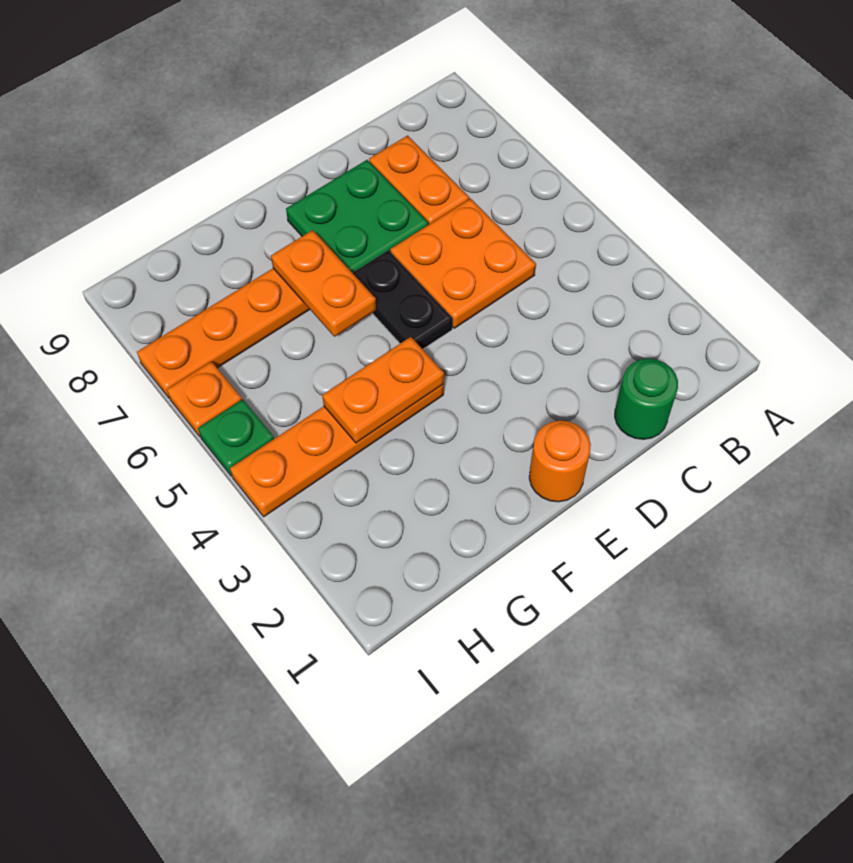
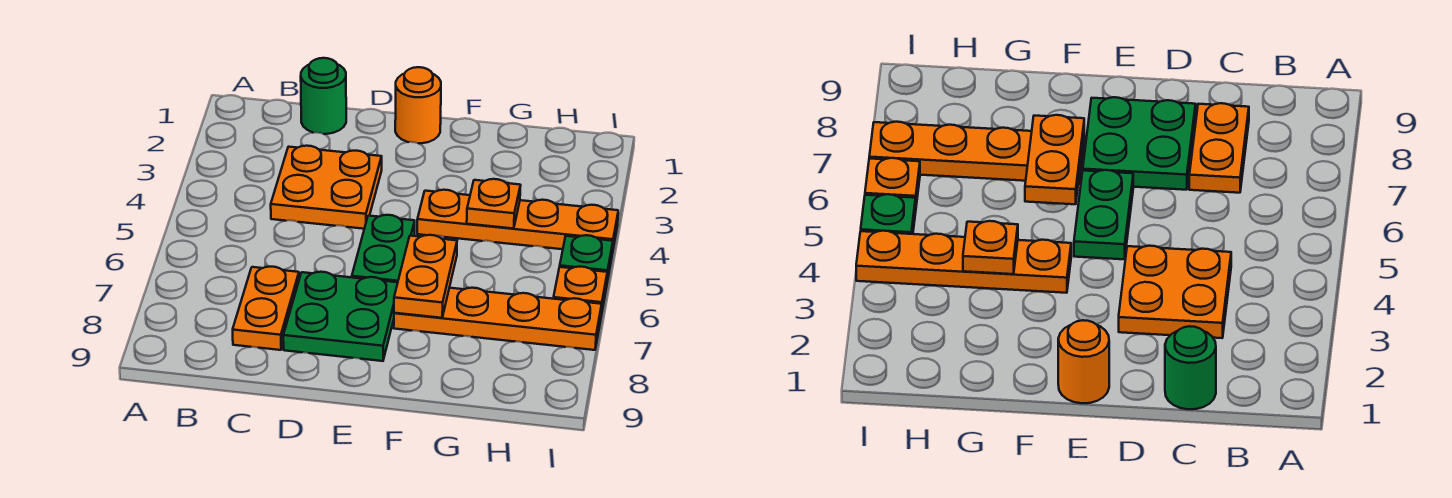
orange plate C5:D6 level 1 -> orange plate C3:D4 level 1
black plate E5:E6 level 1 -> green plate E5:E6 level 1
orange plate F4:G4 level 2 -> orange plate G4 level 2

